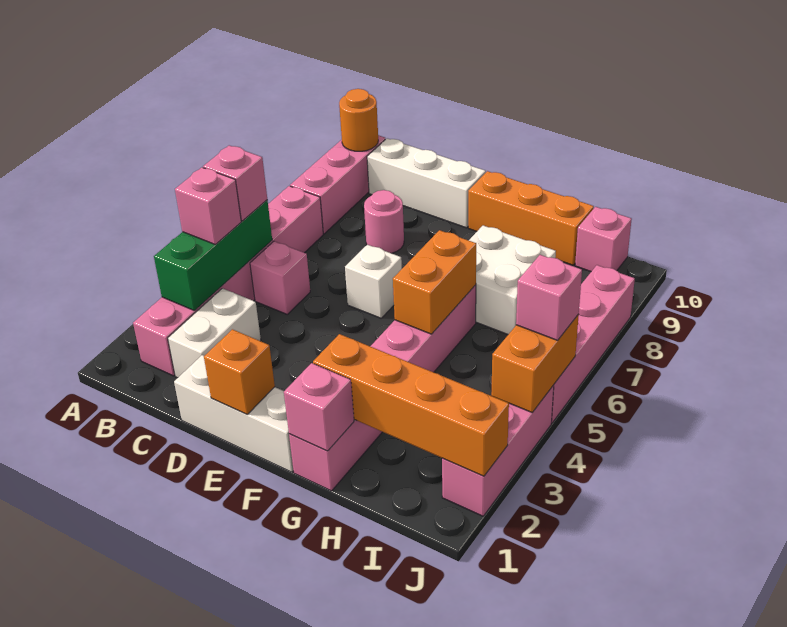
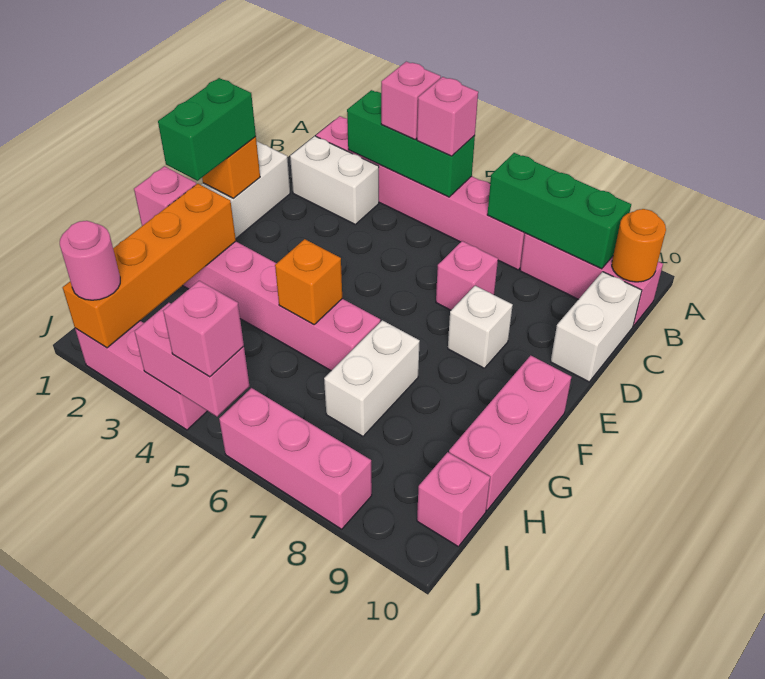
none -> green brick B7:B9 level 2
pink brick C5 level 1 -> pink brick D7 level 1
white brick C10:E10 level 1 -> white brick C10:D10 level 1
pink round brick D8 level 1 -> pink round brick J2 level 3
none -> green brick E1:F1 level 3
white brick E6 level 1 -> white brick E8 level 1
orange brick F10:H10 level 1 -> pink brick F10:H10 level 1
orange brick G5:G6 level 2 -> orange brick G5 level 2
white brick G7:H8 level 1 -> white brick G7:H7 level 1
orange brick J4:J5 level 2 -> pink brick J4:J5 level 2
pink brick J5:J8 level 1 -> pink brick J6:J8 level 1

